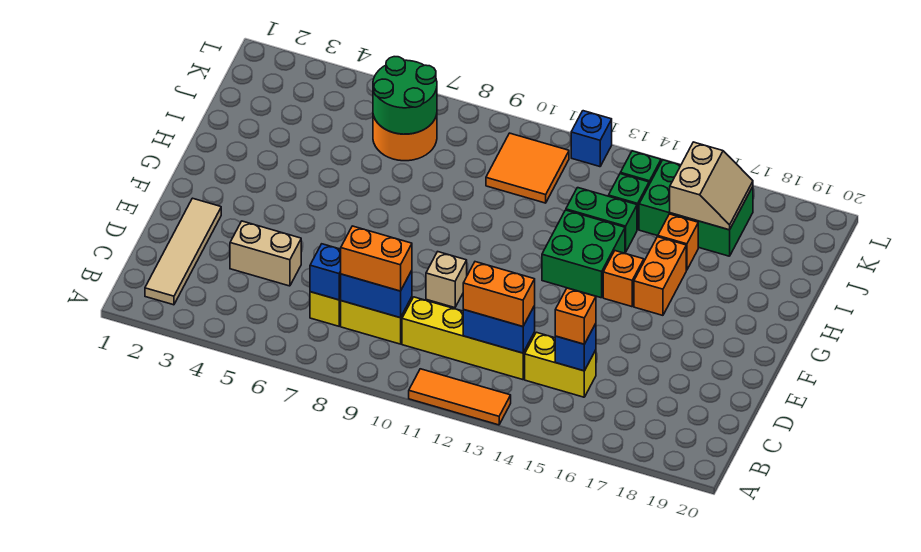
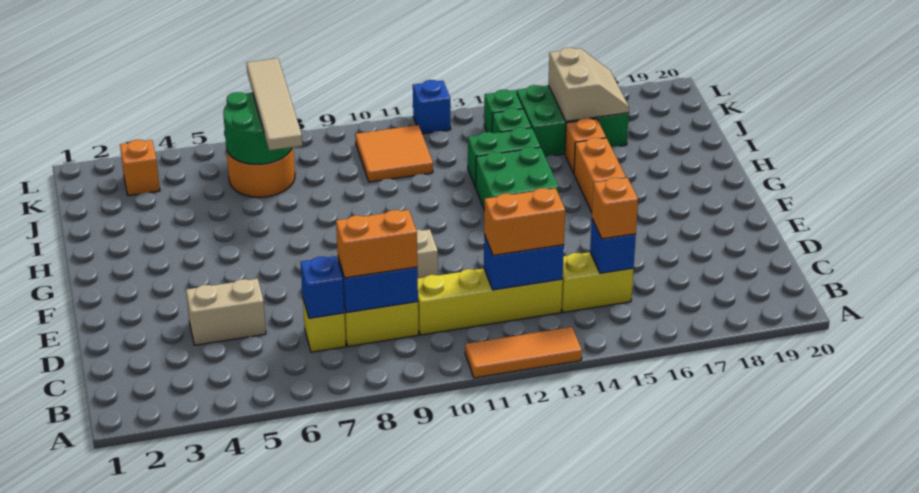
tan tile B2:E2 level 1 -> tan tile I7:L7 level 3
orange brick G15 level 1 -> orange brick K3 level 1

